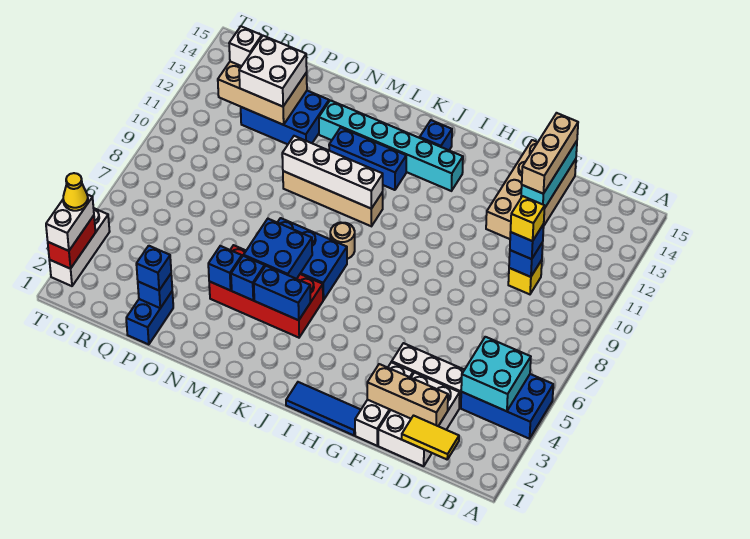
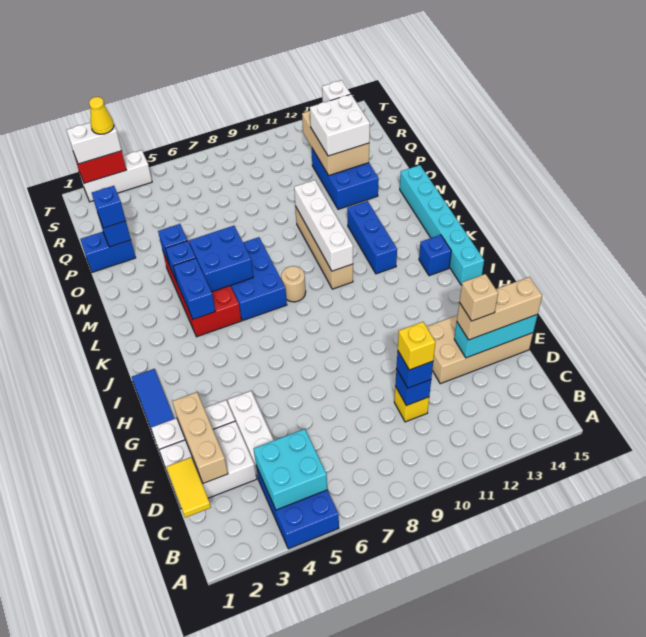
none -> tan brick E13 level 4
cyan brick I13:N13 level 1 -> cyan brick I15:N15 level 1

